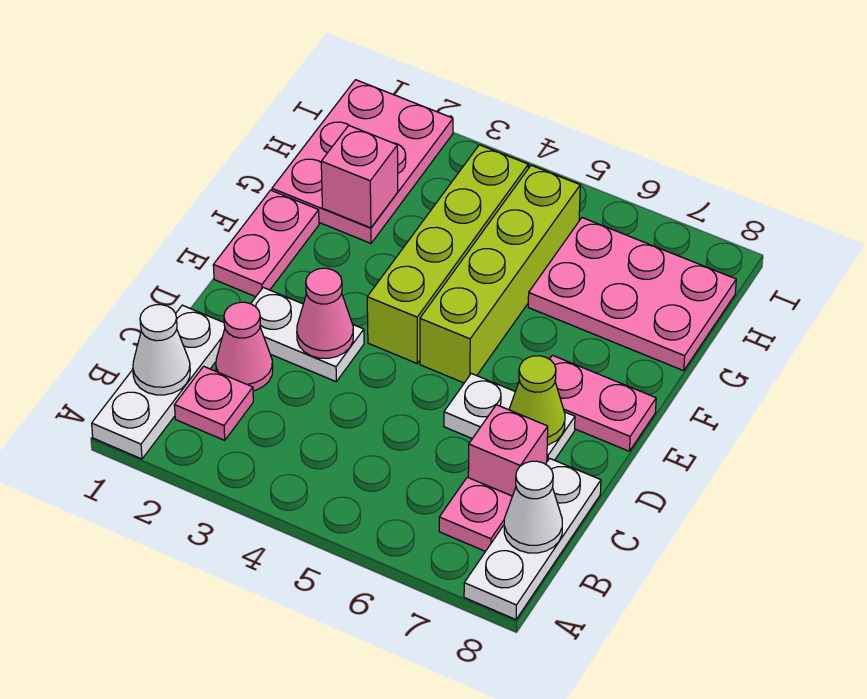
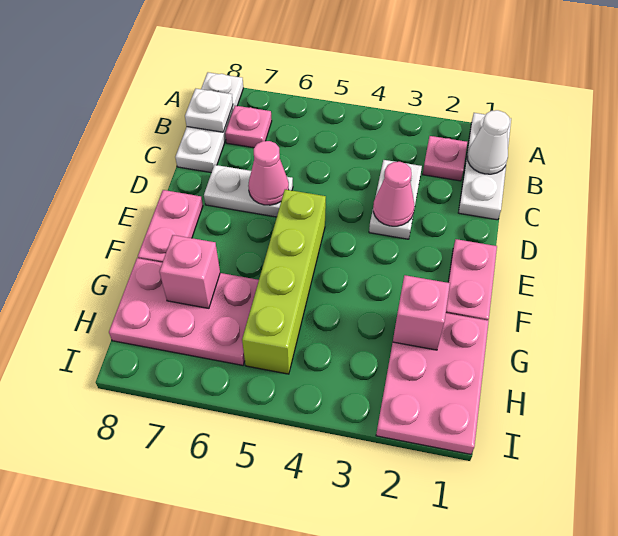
white cone B8 level 2 -> white plate B8 level 2
pink cone C2 level 1 -> pink cone D6 level 2
pink brick C7 level 1 -> pink brick G7 level 2
white plate D2:D3 level 1 -> white plate C3:D3 level 1
lime cone D7 level 2 -> none
lime brick E4:H4 level 1 -> none
pink plate E7:E8 level 1 -> pink plate E8:F8 level 1

